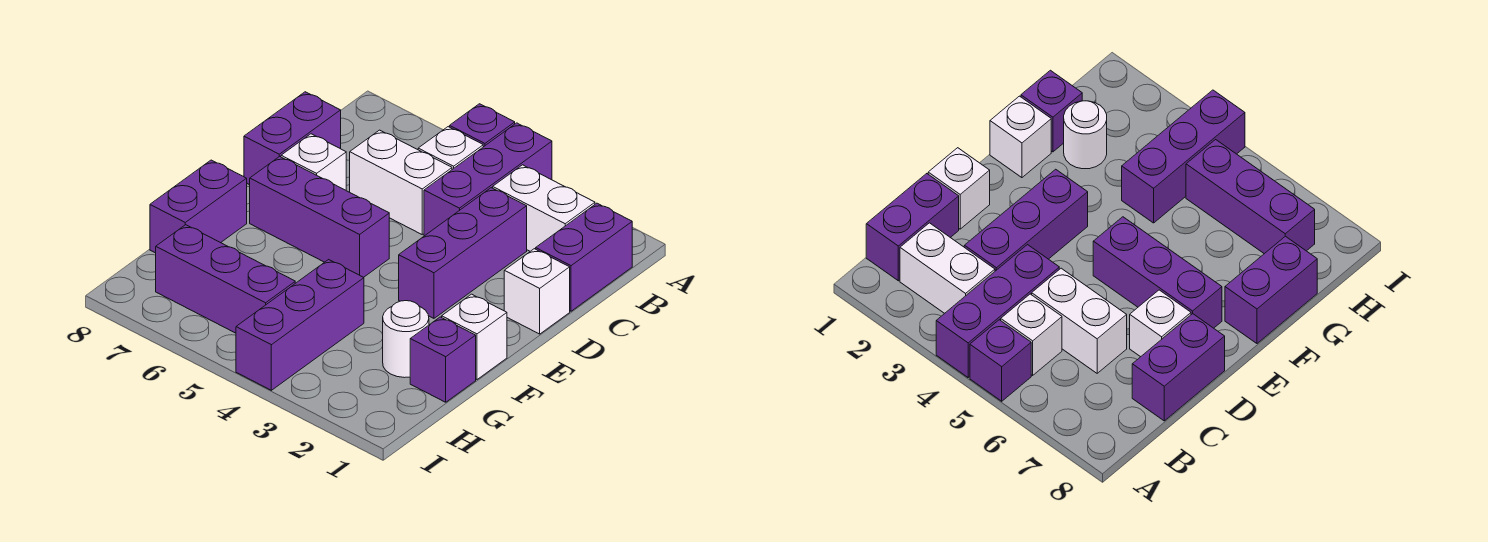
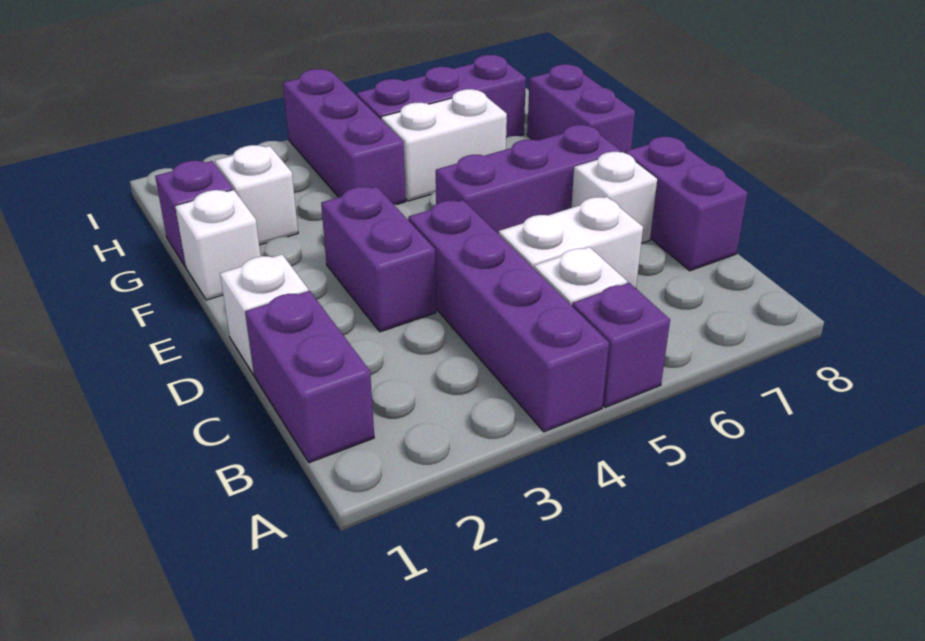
purple brick A4:C4 level 1 -> purple brick A4:D4 level 1
white brick B2:B3 level 1 -> white brick G5:G6 level 1
purple brick C3:E3 level 1 -> purple brick D3:E3 level 1
white round brick G2 level 1 -> white brick G2 level 1

